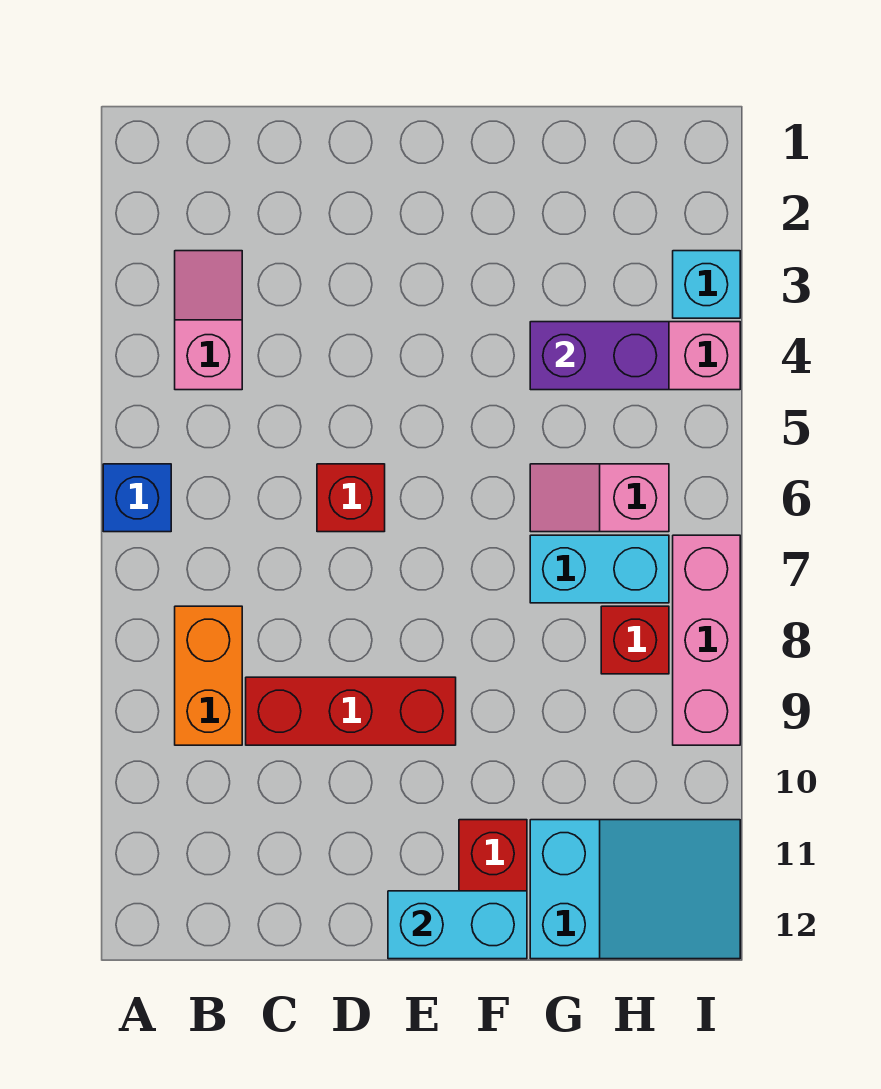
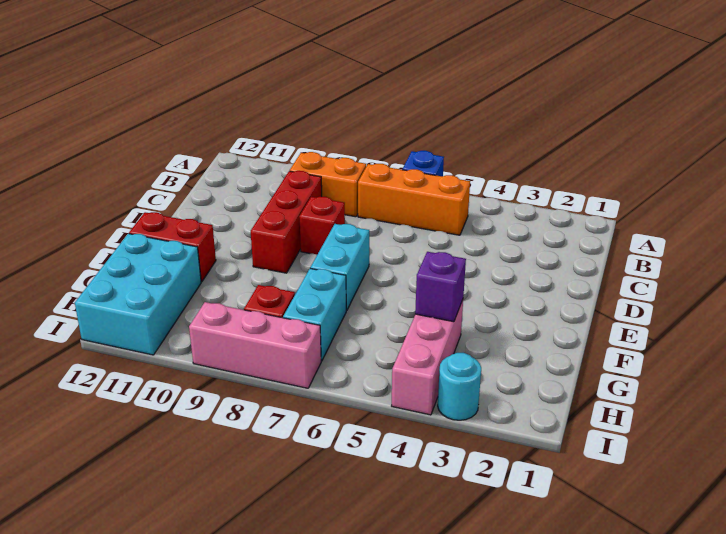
pink slope B3:B4 level 1 top 4 -> none
none -> orange brick B5:B7 level 1
red brick D6 level 1 -> red brick D8 level 1
cyan brick E12:F12 level 2 -> cyan brick E7:F7 level 1
purple brick G4:H4 level 2 -> purple brick G4 level 2
pink slope G6:H6 level 1 top H -> none
cyan slope G11:I12 level 1 top G -> cyan brick G11:I12 level 1
cyan brick I3 level 1 -> cyan round brick I3 level 1

